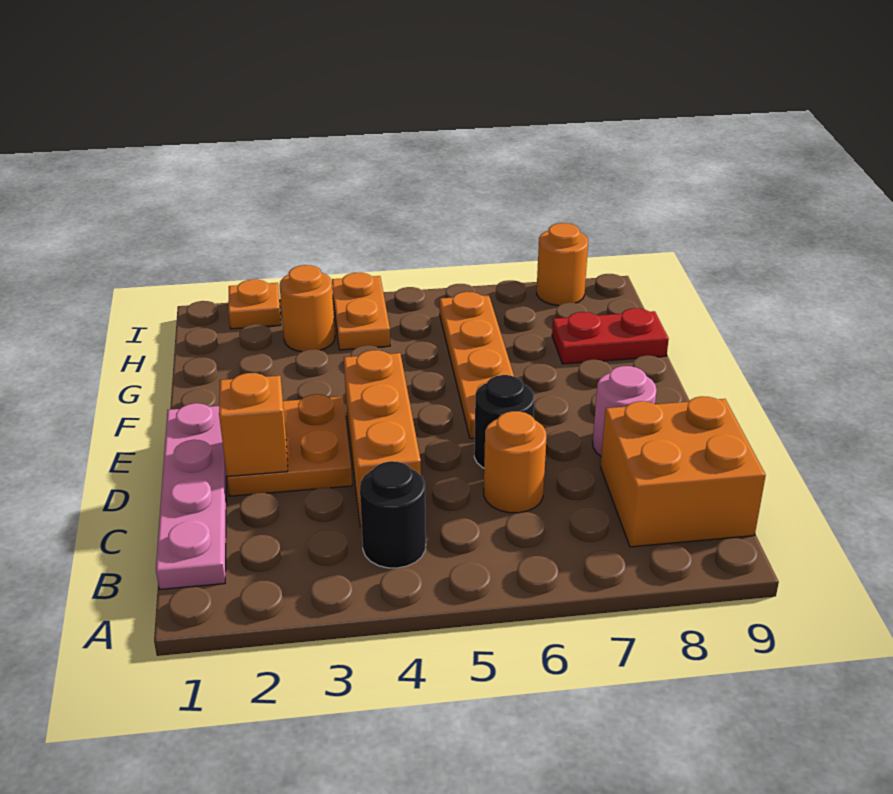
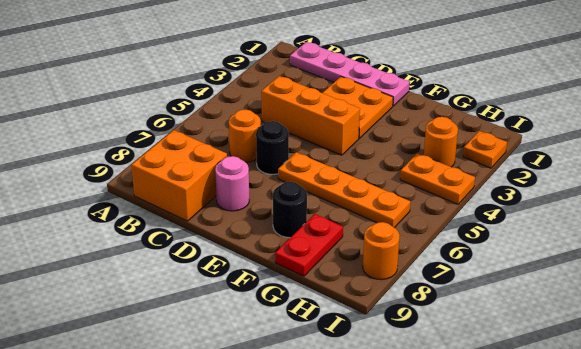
black round brick B4 level 1 -> black round brick F8 level 1
orange brick D2 level 2 -> none

